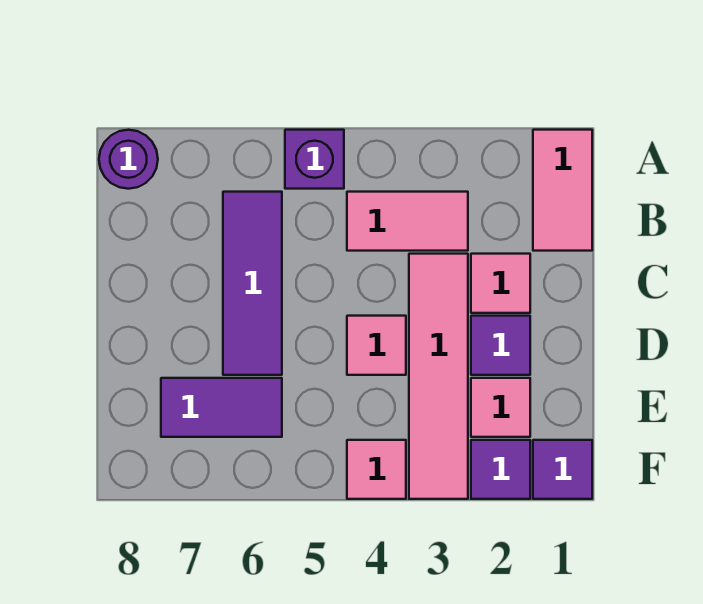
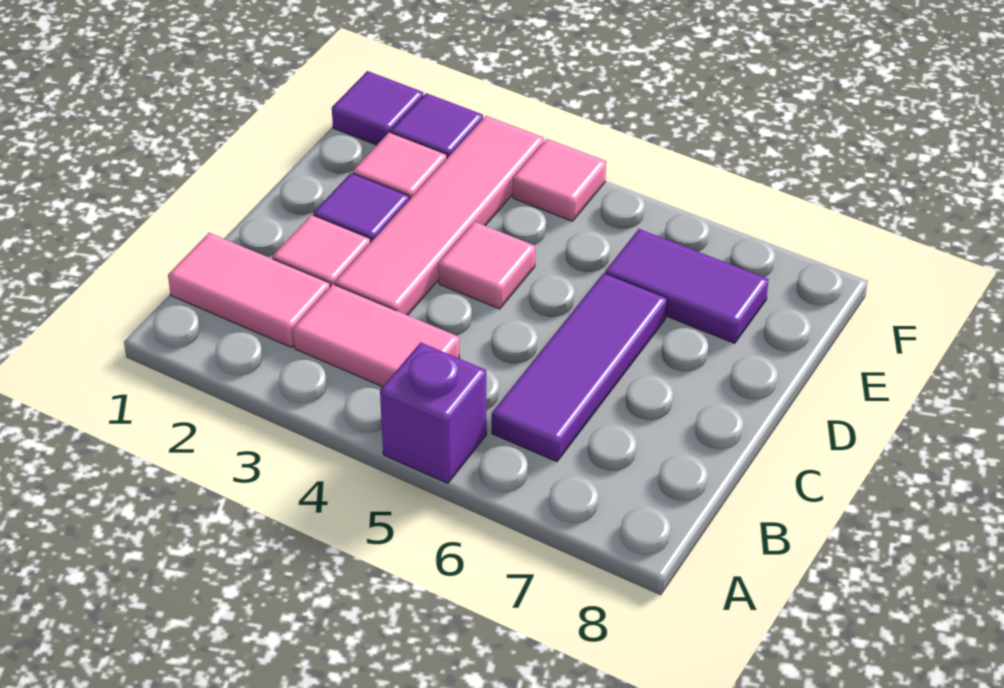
pink tile A1:B1 level 1 -> pink tile B1:B2 level 1
purple round brick A8 level 1 -> none

